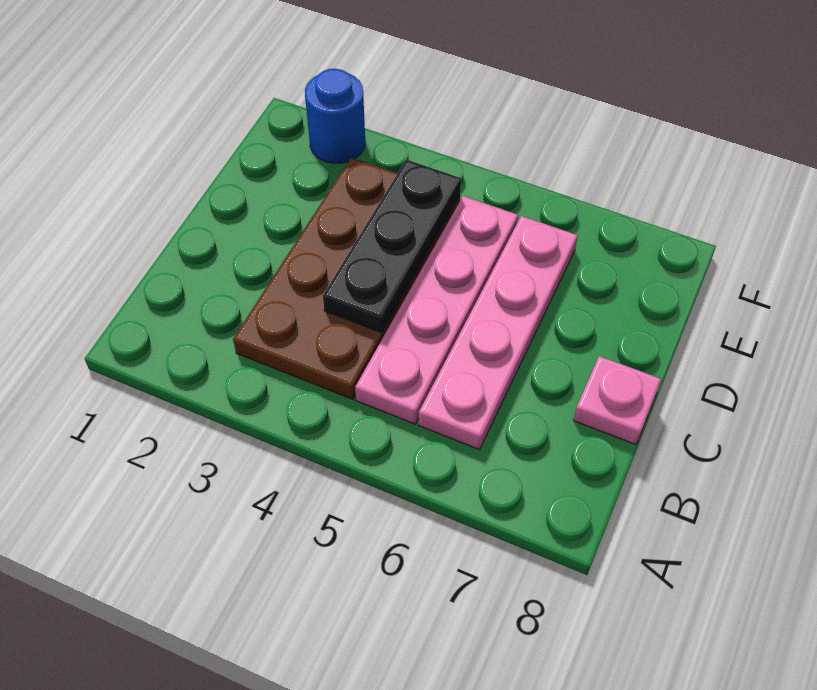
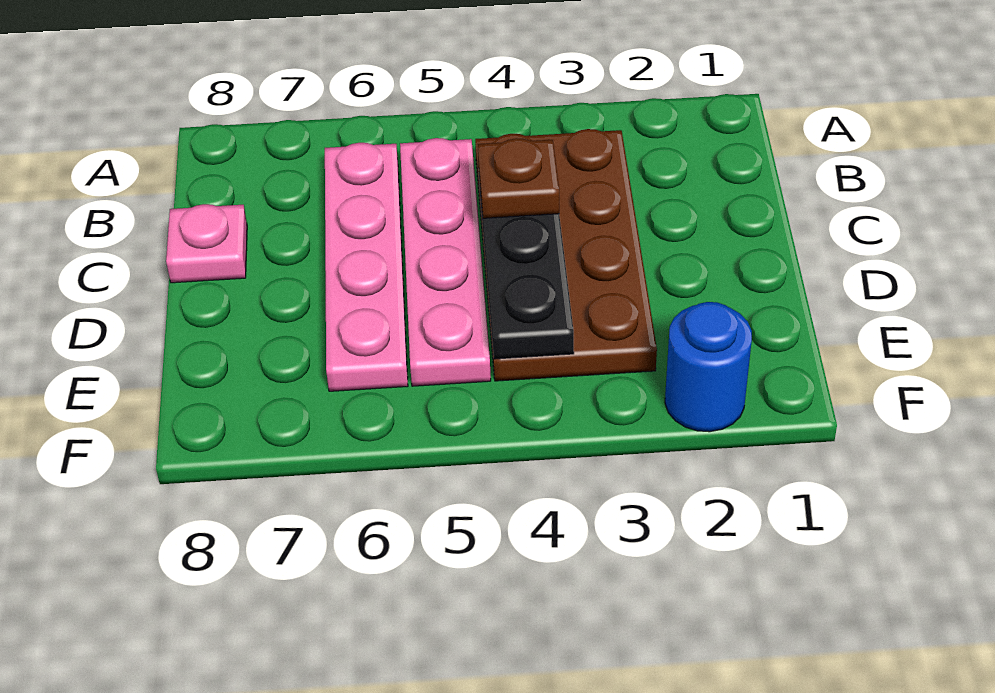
none -> brown plate C4 level 3

